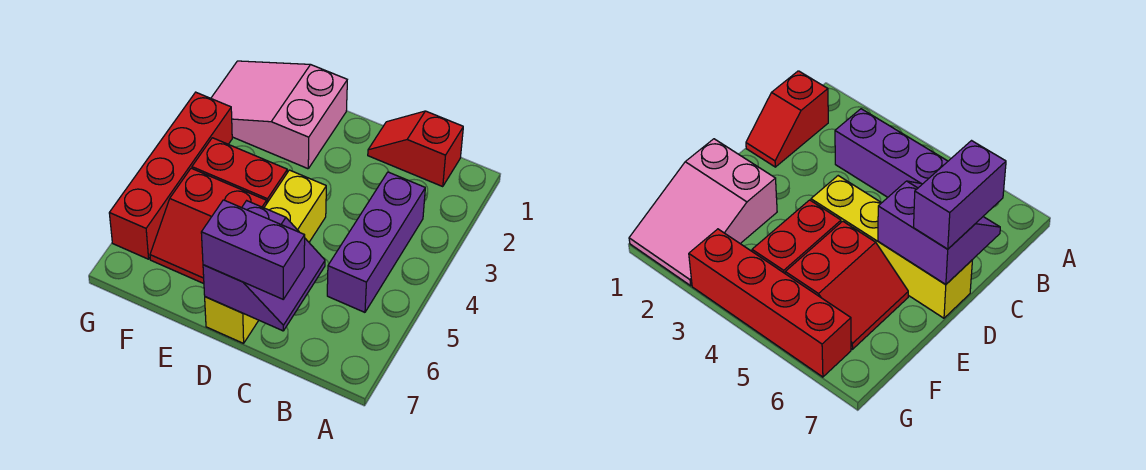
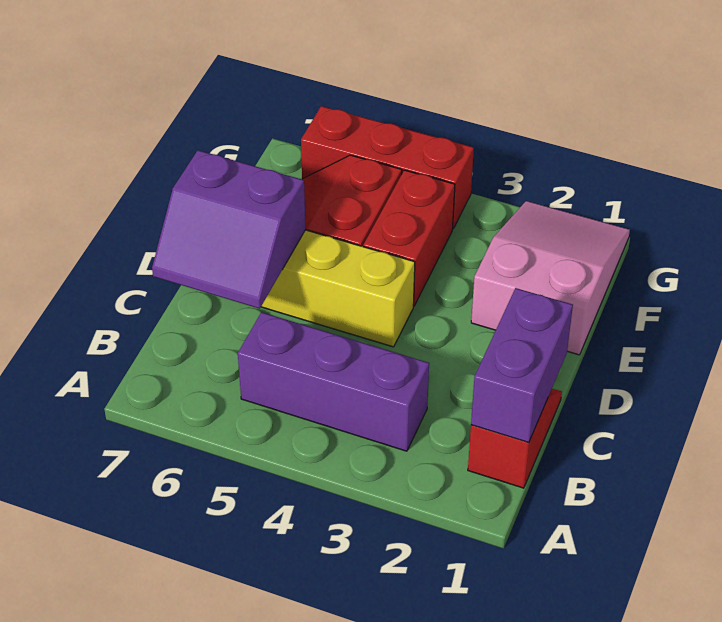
purple brick C7:D7 level 3 -> purple brick B1:C1 level 2
red brick G3:G6 level 1 -> red brick G4:G6 level 1

